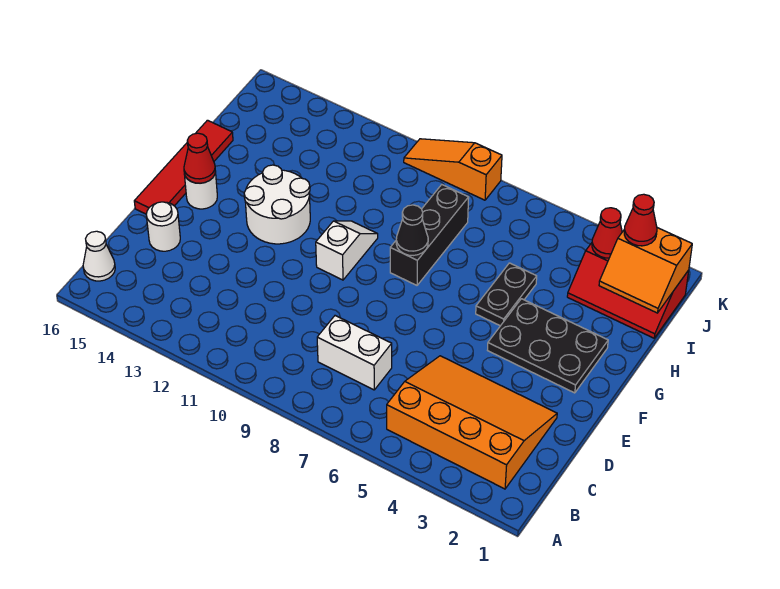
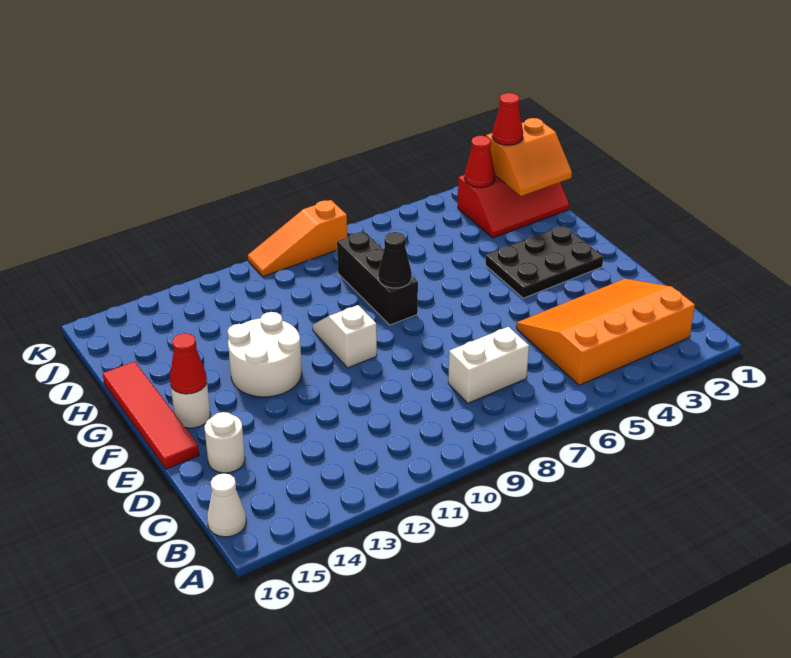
black plate G5:H5 level 1 -> none

